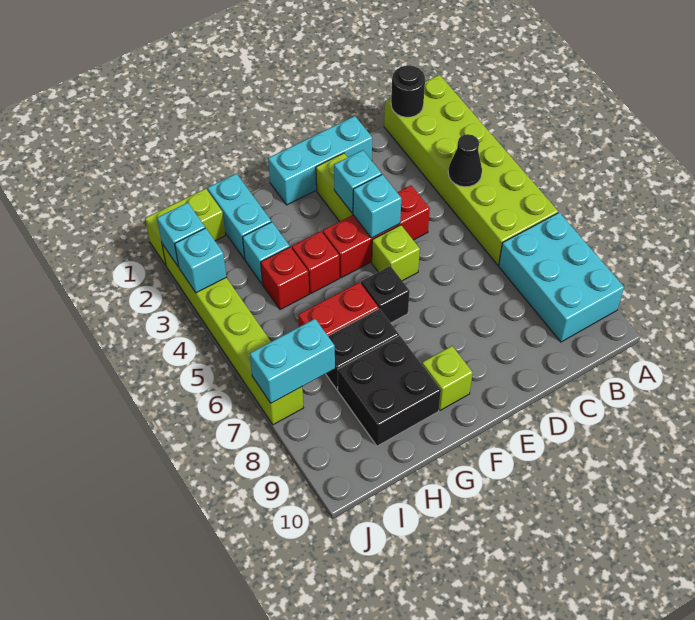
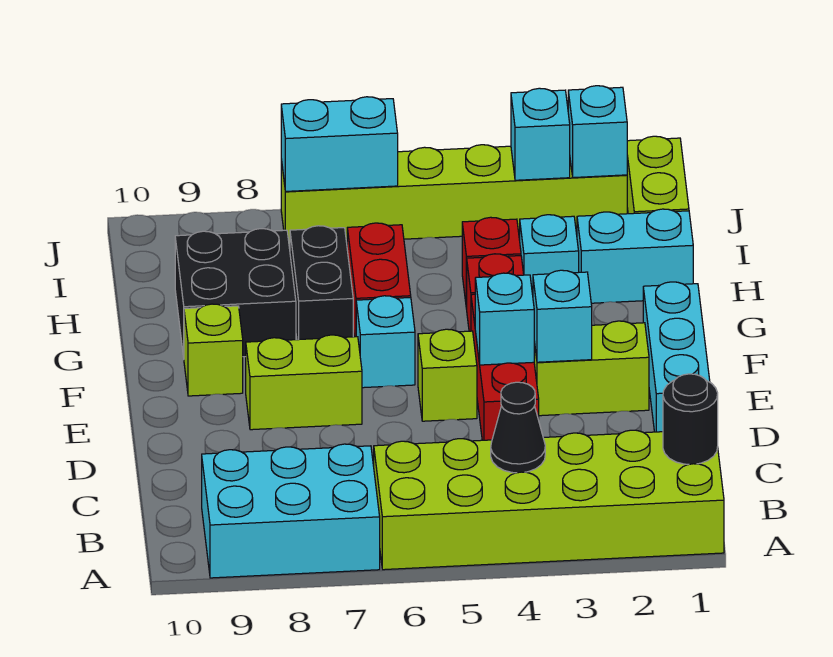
none -> lime brick E7:E8 level 1
black brick F6 level 1 -> cyan brick F6 level 1
cyan brick I7:J7 level 2 -> cyan brick J6:J7 level 2

